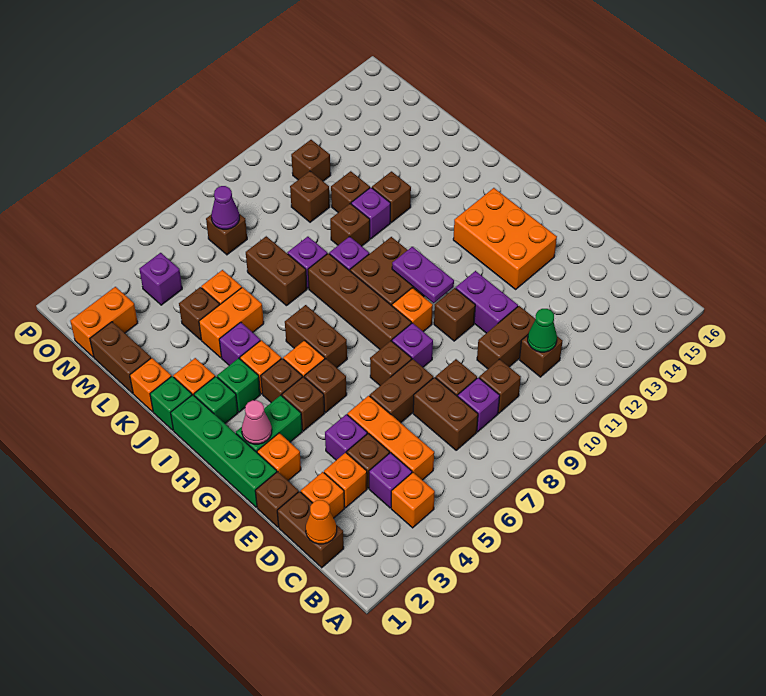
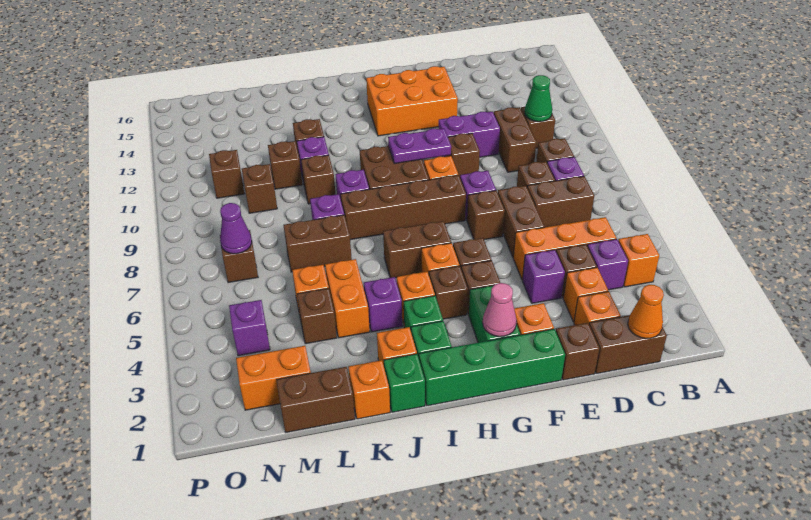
orange brick N1:N2 level 1 -> orange brick M2:N2 level 1

